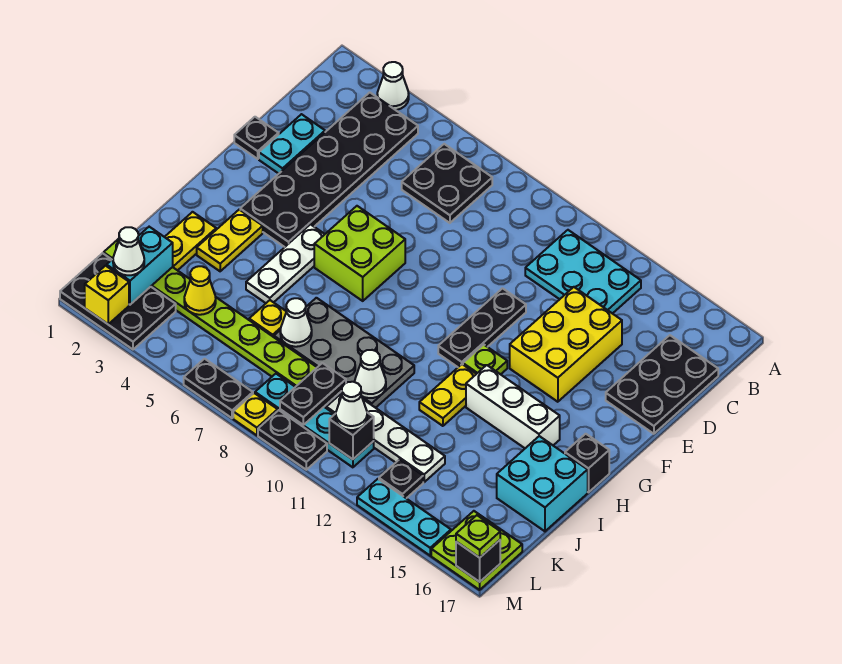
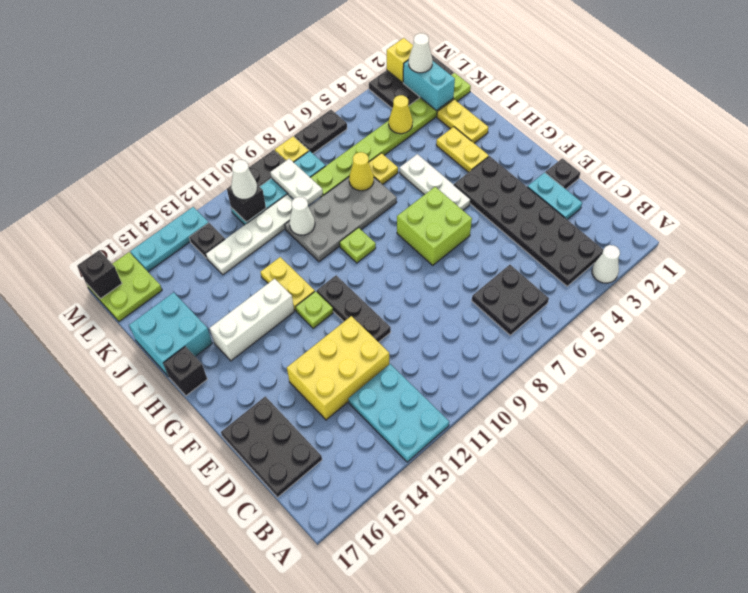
cyan plate B11:C13 level 1 -> cyan plate A12:C13 level 1
yellow brick D13:F14 level 1 -> yellow brick D12:E14 level 1
white cone J7 level 2 -> yellow cone J7 level 2
black plate K9:L9 level 2 -> white plate K9:L9 level 2
lime plate M17 level 3 -> lime plate H9 level 1

